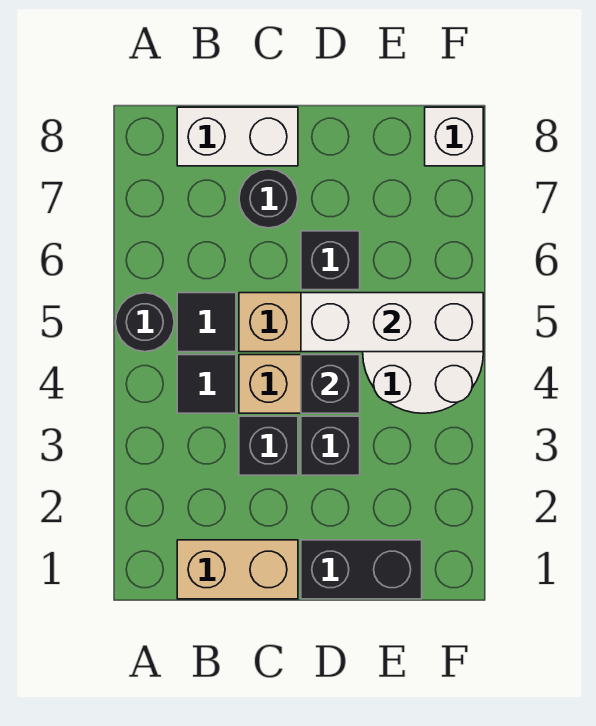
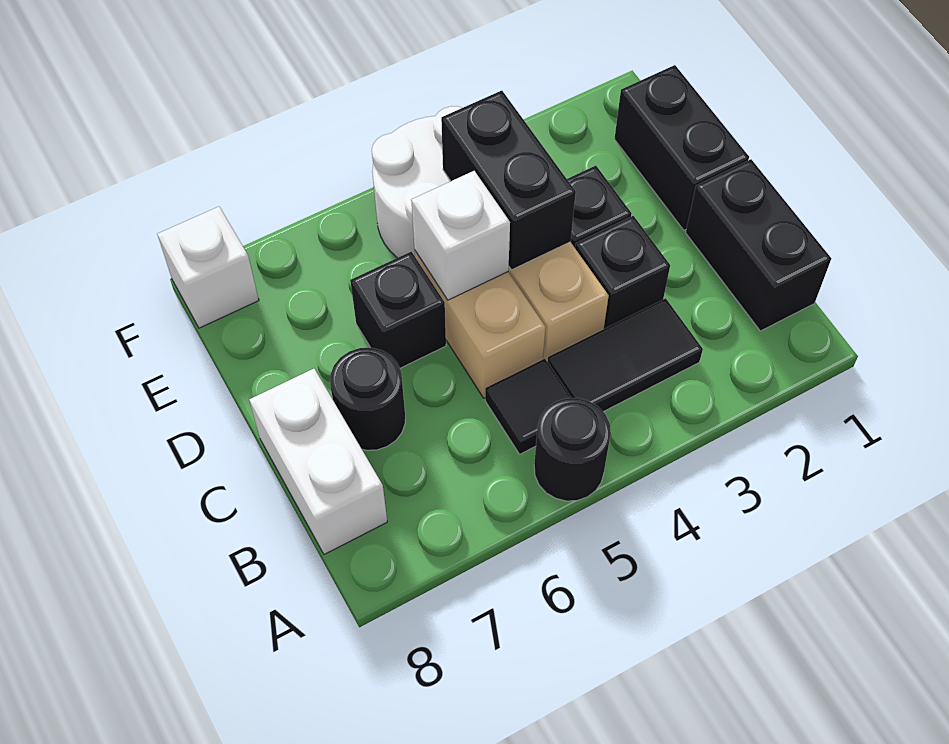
tan brick B1:C1 level 1 -> black brick B1:C1 level 1
black tile B4 level 1 -> black tile B3:B4 level 1
black brick D4 level 2 -> black brick D4:E4 level 2
white brick D5:F5 level 2 -> white brick D5 level 2

